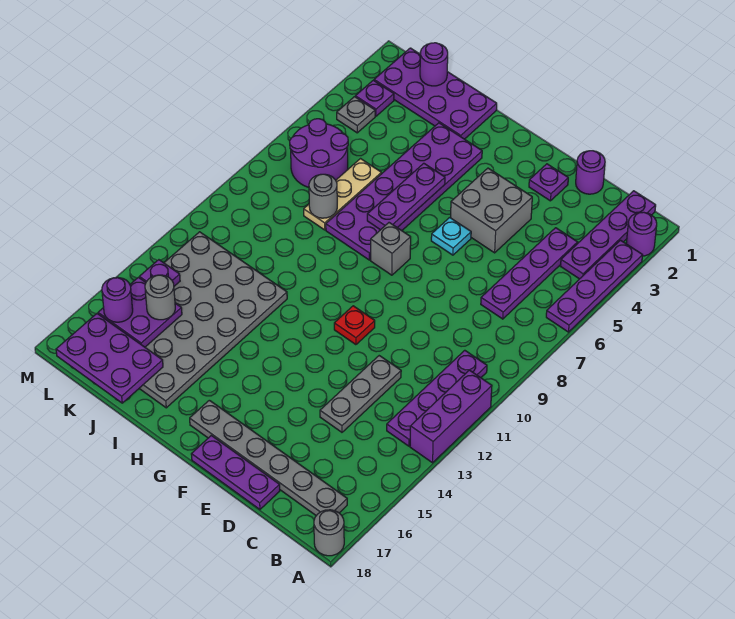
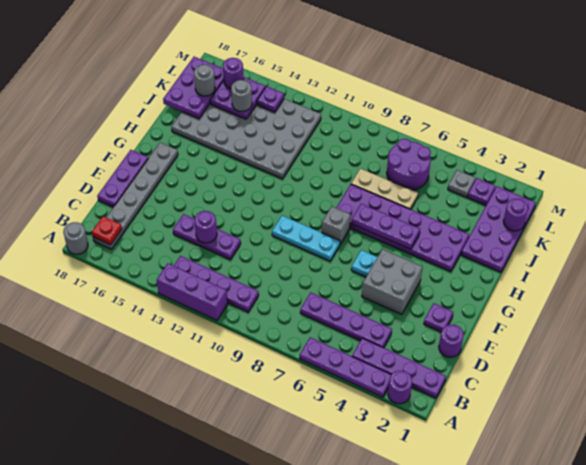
grey plate D12:D14 level 1 -> purple plate D12:D14 level 1
none -> purple round brick D13 level 2
none -> cyan plate F8:F10 level 1
red plate F11 level 1 -> red plate B17 level 2
grey round brick J8 level 2 -> grey round brick K17 level 3

